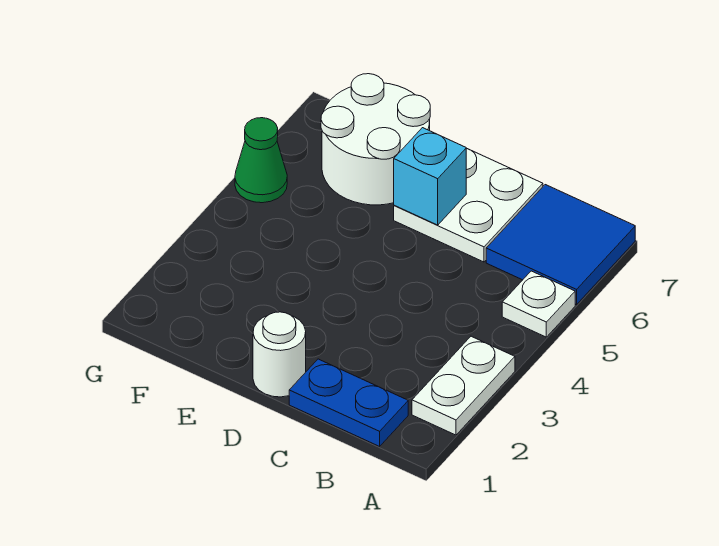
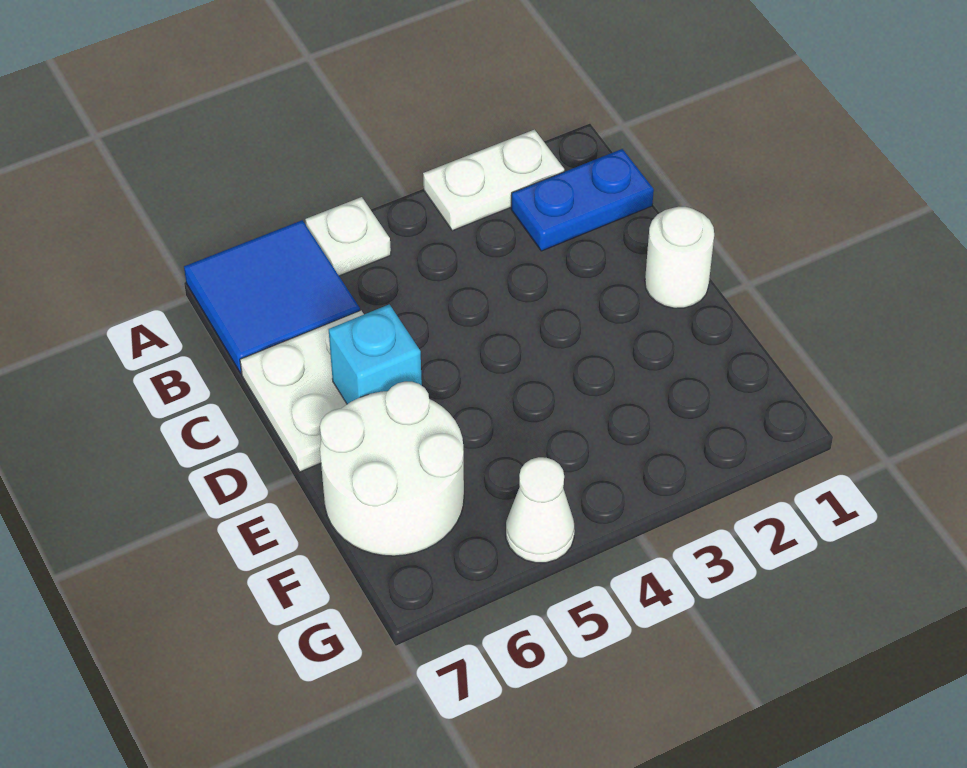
blue plate B1:C1 level 1 -> blue plate B1:B2 level 1
green cone G5 level 1 -> white cone G5 level 1

